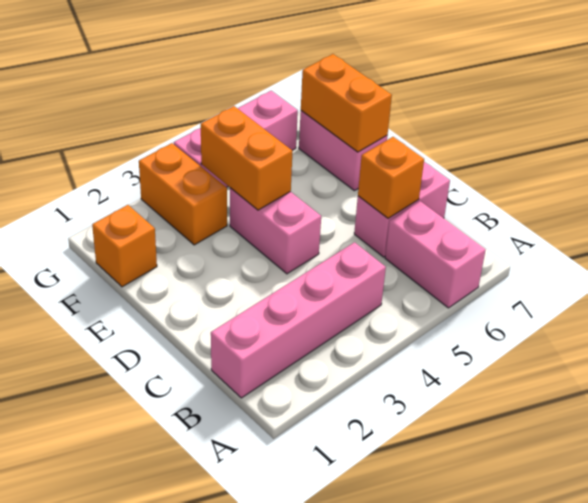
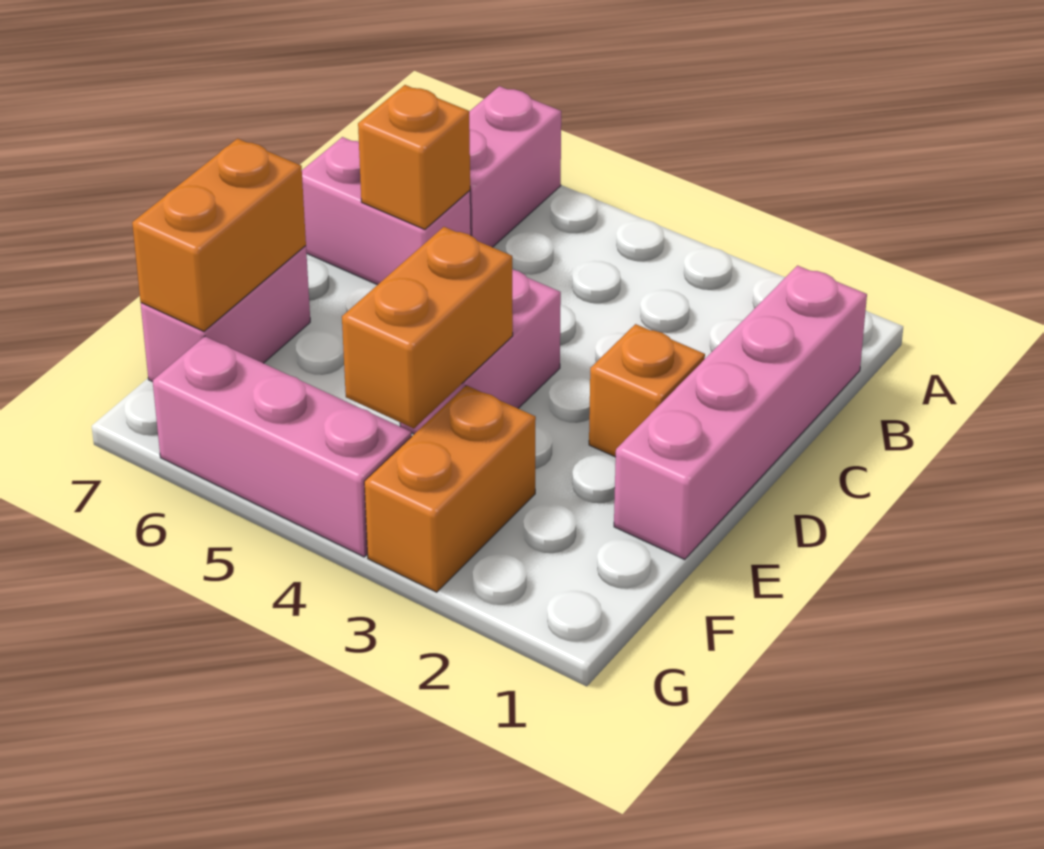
pink brick B1:B4 level 1 -> pink brick B1:E1 level 1
orange brick F1 level 1 -> orange brick D2 level 1

